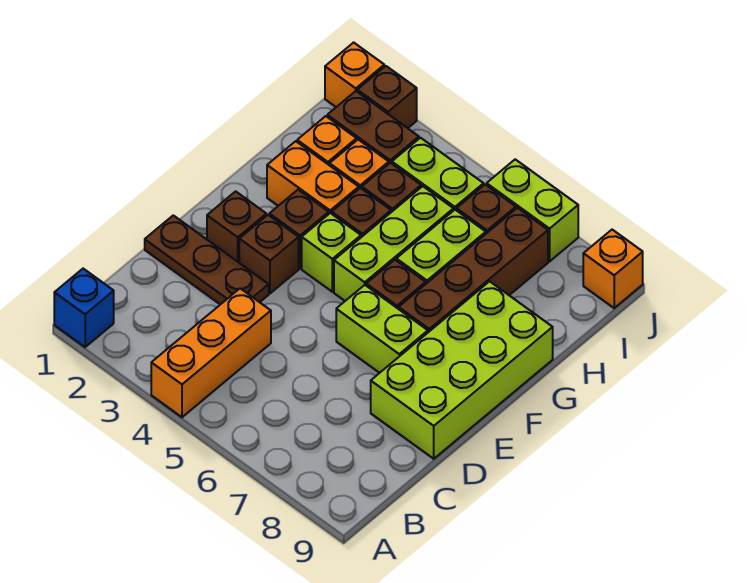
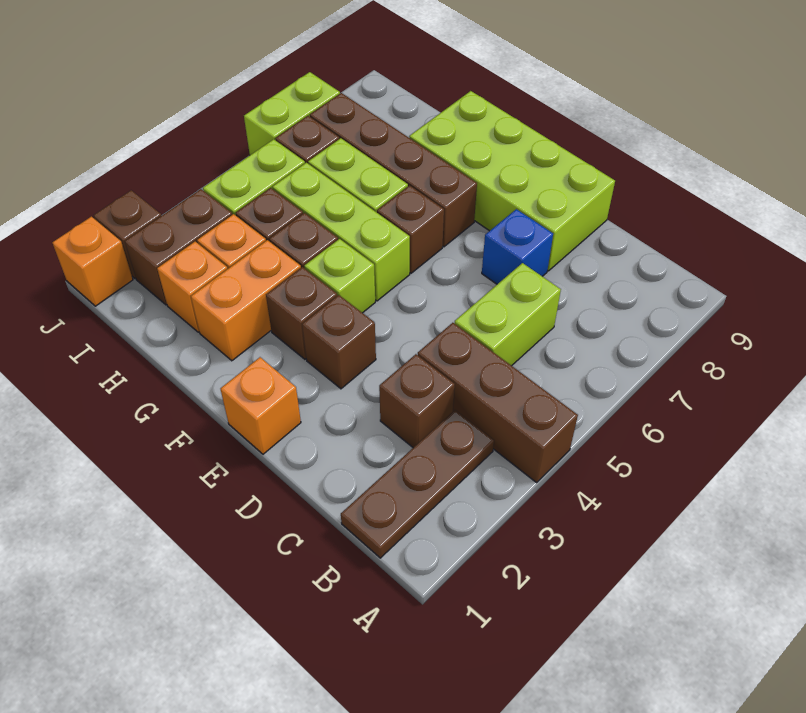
blue brick A1 level 1 -> blue brick D7 level 1
orange brick A4:C4 level 1 -> brown brick A4:C4 level 1
brown plate D1:D3 level 1 -> brown plate B1:B3 level 1
brown brick E2 level 1 -> brown brick C3 level 1
lime brick E6:E7 level 1 -> lime brick C5:C6 level 1
orange brick J9 level 1 -> orange brick E1 level 1

